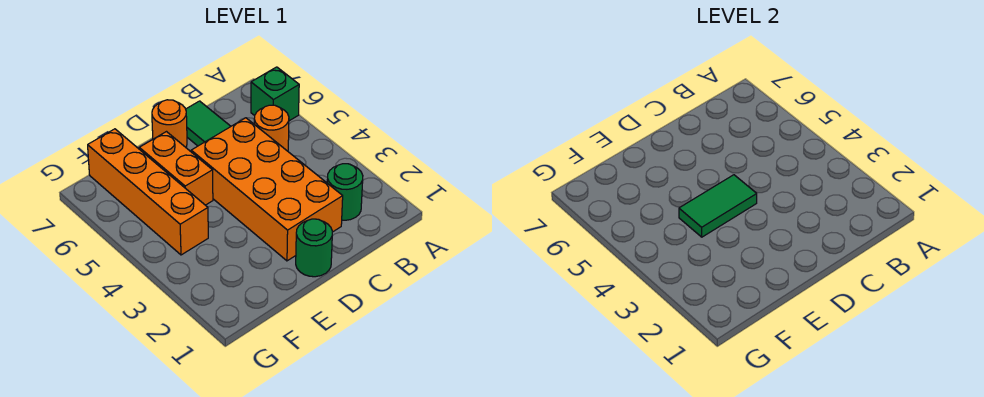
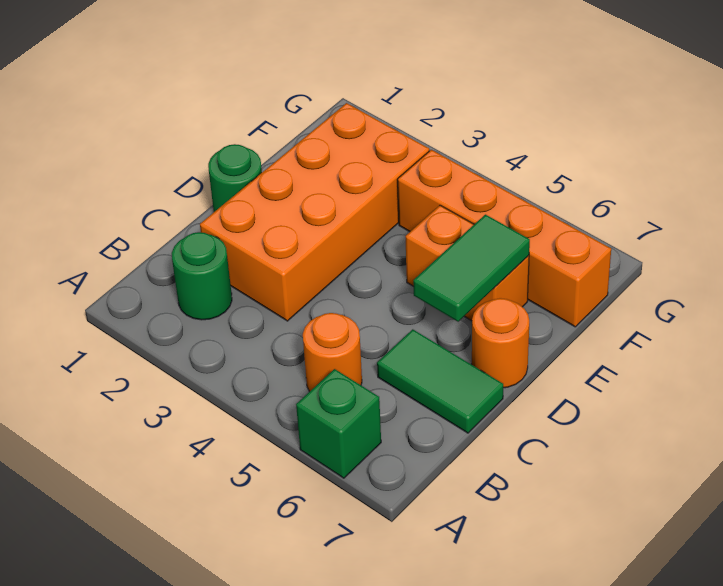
orange brick C2:D5 level 1 -> orange brick C2:F3 level 1
green tile D4:E4 level 2 -> green tile D6:E6 level 2

